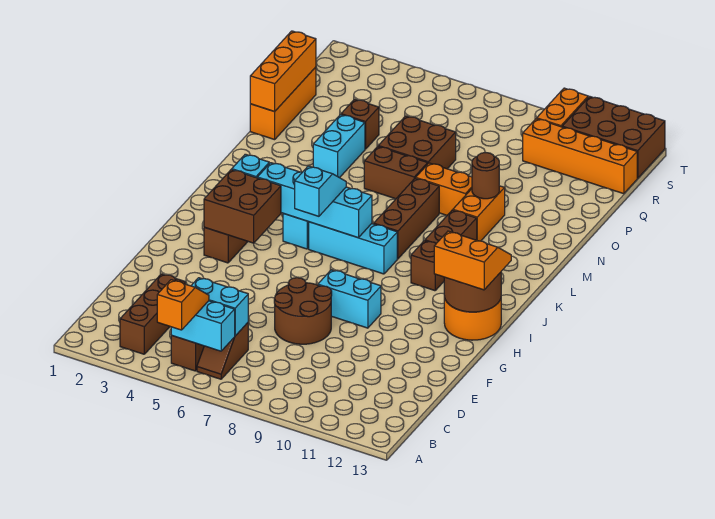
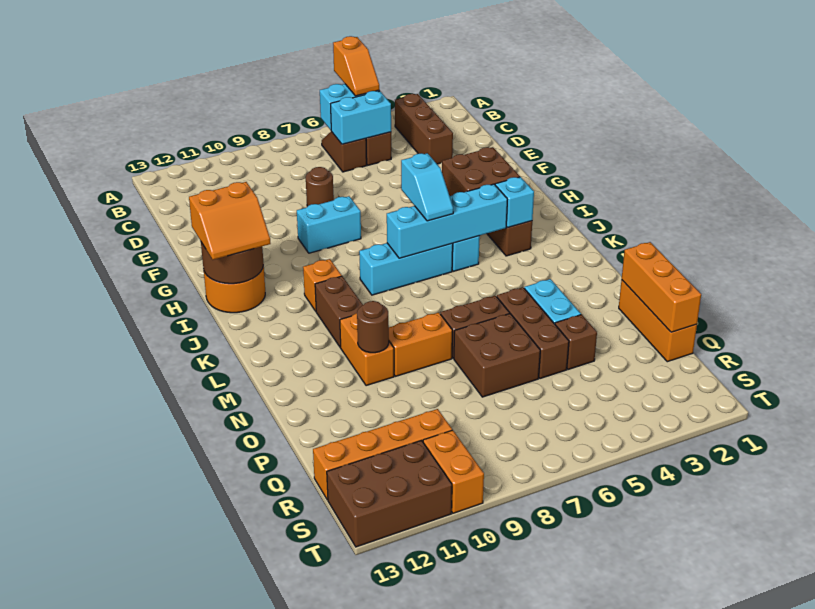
brown round brick E7:F8 level 1 -> brown round brick E8 level 1
brown brick J10 level 1 -> orange brick J10 level 1
brown brick K8:M8 level 1 -> brown brick N5:P5 level 1

